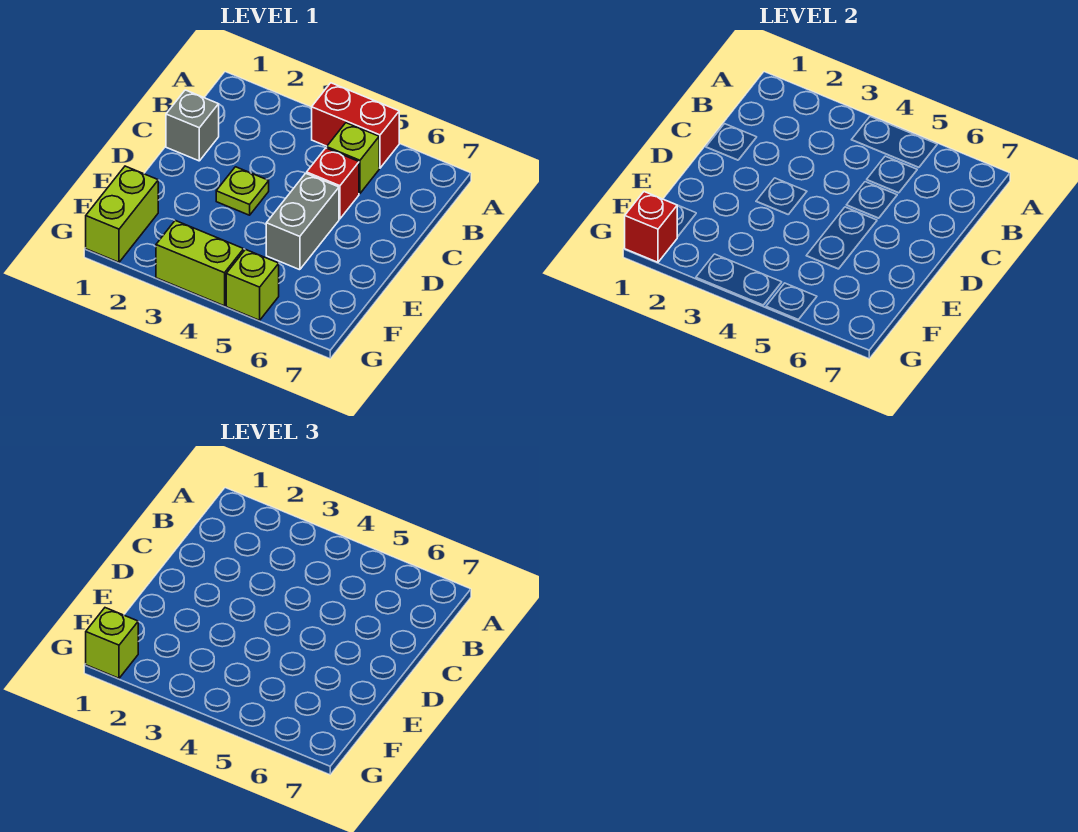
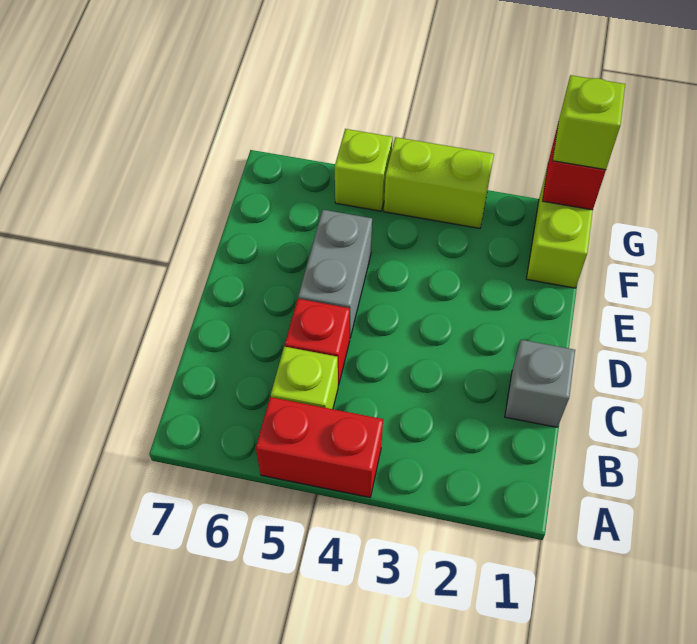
lime plate D3 level 1 -> none

